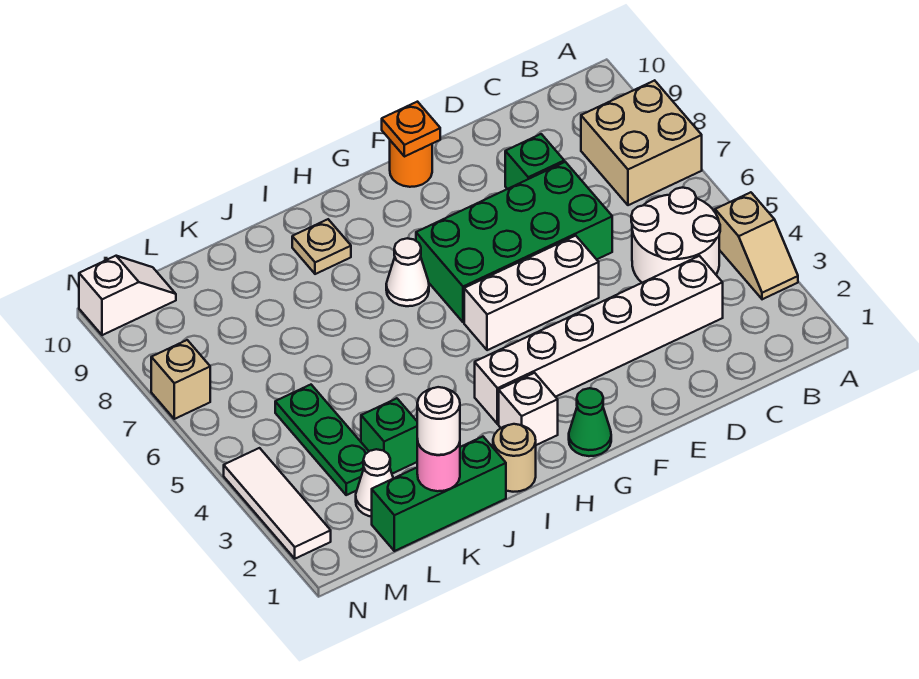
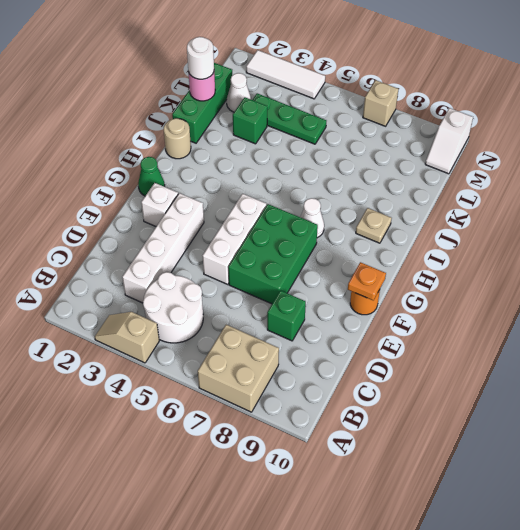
white brick C3:H3 level 1 -> white brick C3:F3 level 1
green brick D6:G7 level 1 -> green brick E6:G7 level 1
white brick H2 level 1 -> white brick F2 level 1

